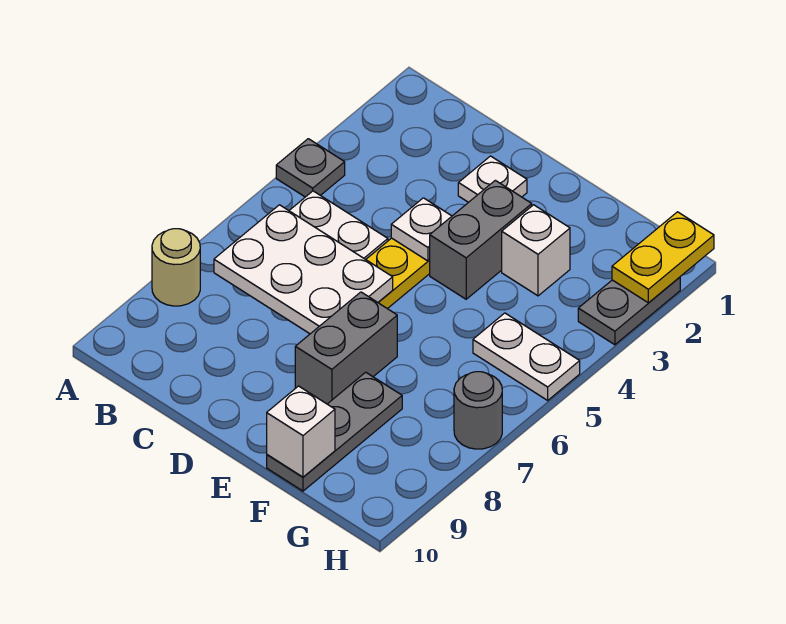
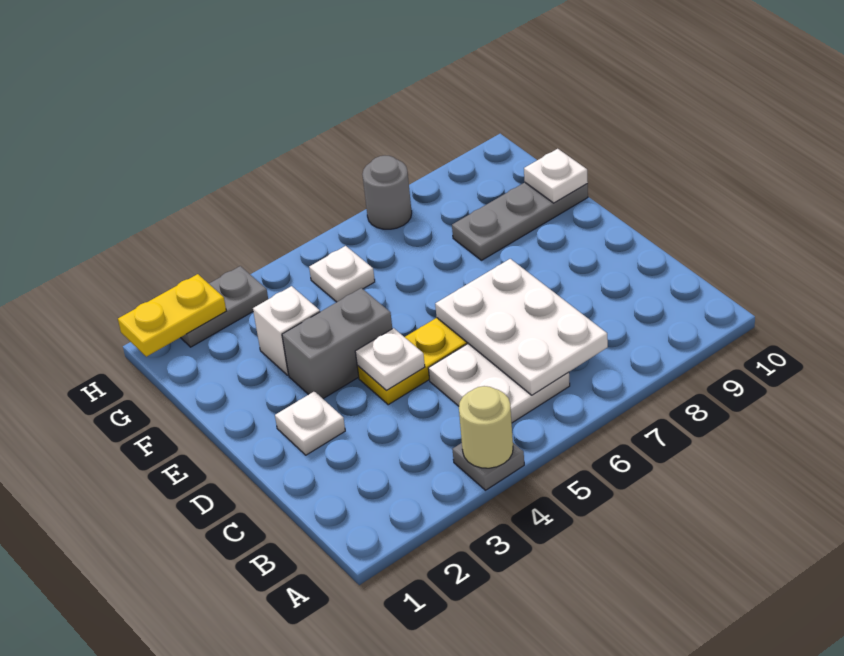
tan round brick A8 level 1 -> tan round brick A4 level 2
grey brick E7:E8 level 1 -> none
white brick F10 level 2 -> white plate F10 level 2
white plate G5:H5 level 1 -> white plate G5 level 1

